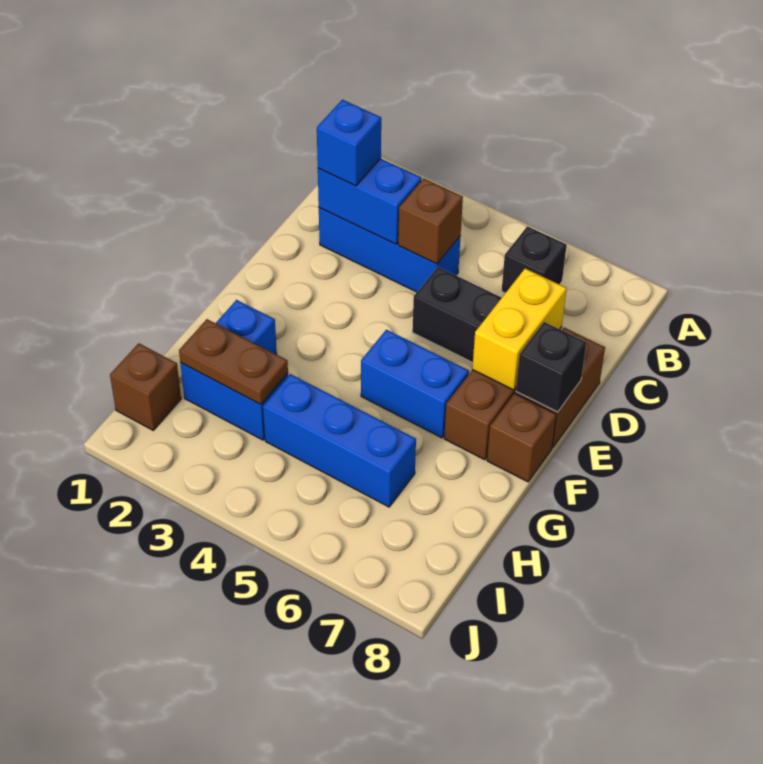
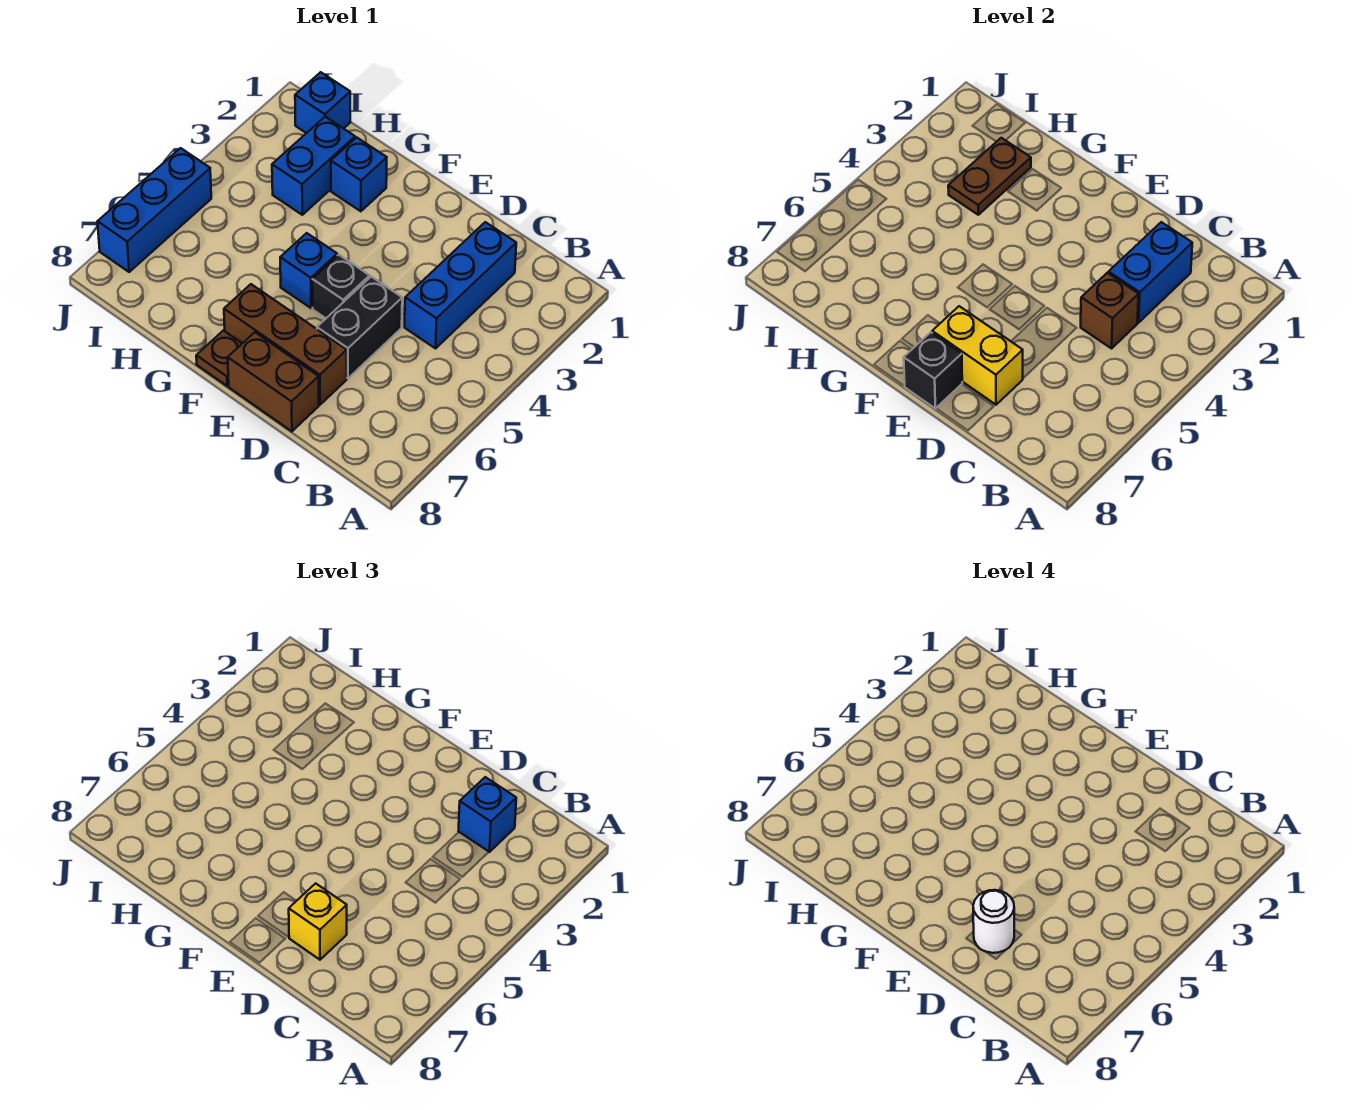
black brick B6 level 1 -> black brick E5 level 1
none -> yellow brick D7 level 3
none -> white round brick D7 level 4
blue brick F5:F6 level 1 -> blue brick F5 level 1
brown brick F8 level 1 -> brown plate F8 level 1
blue brick H4:H6 level 1 -> blue brick J5:J7 level 1
brown brick I1 level 1 -> blue brick I1 level 1

